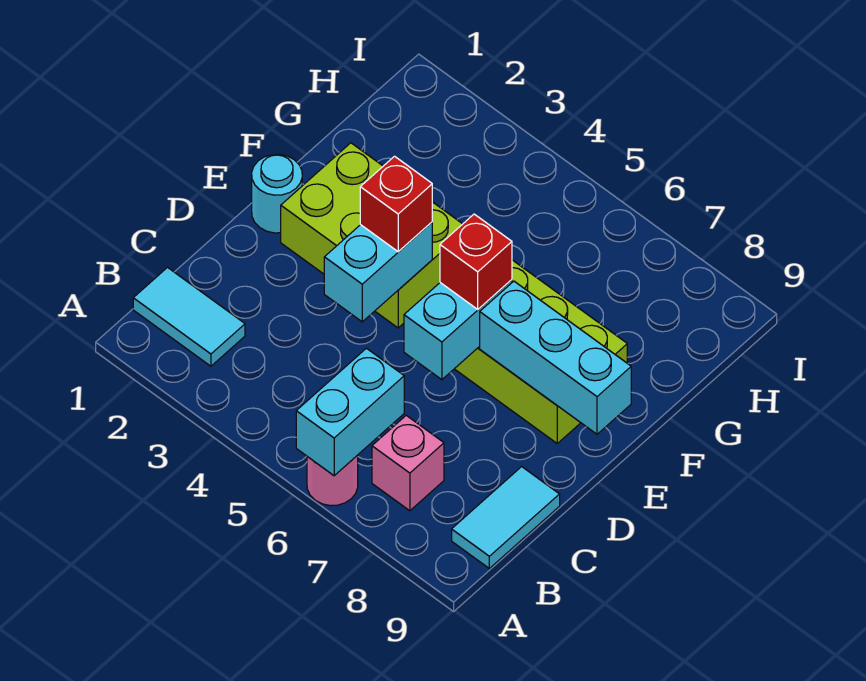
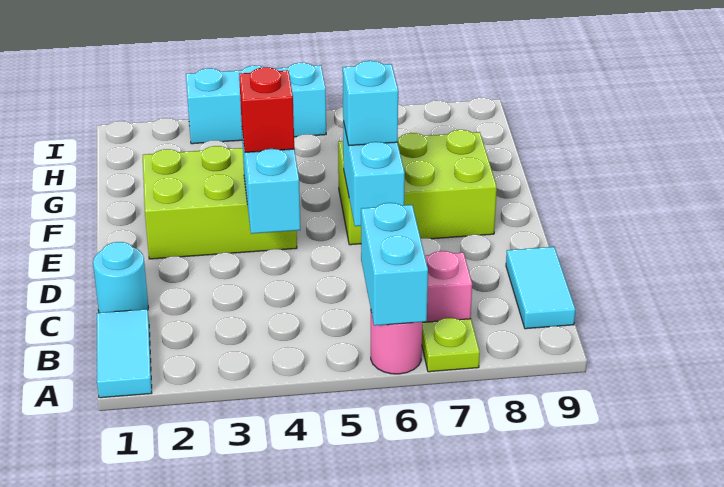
none -> lime plate A7 level 1
cyan tile B1:B2 level 1 -> cyan tile A1:B1 level 1
cyan round brick E1 level 1 -> cyan round brick C1 level 1
red brick E6 level 3 -> cyan brick E6 level 3
cyan brick E7:E9 level 2 -> cyan brick I3:I5 level 1

